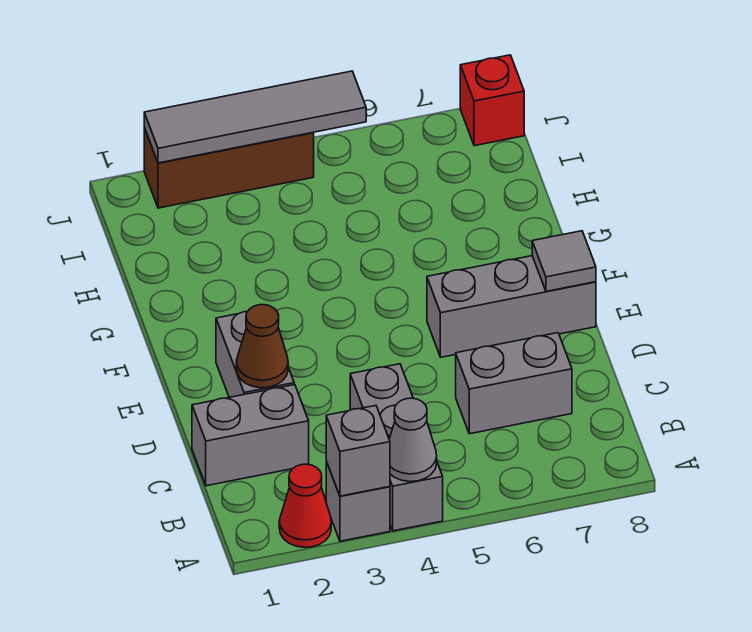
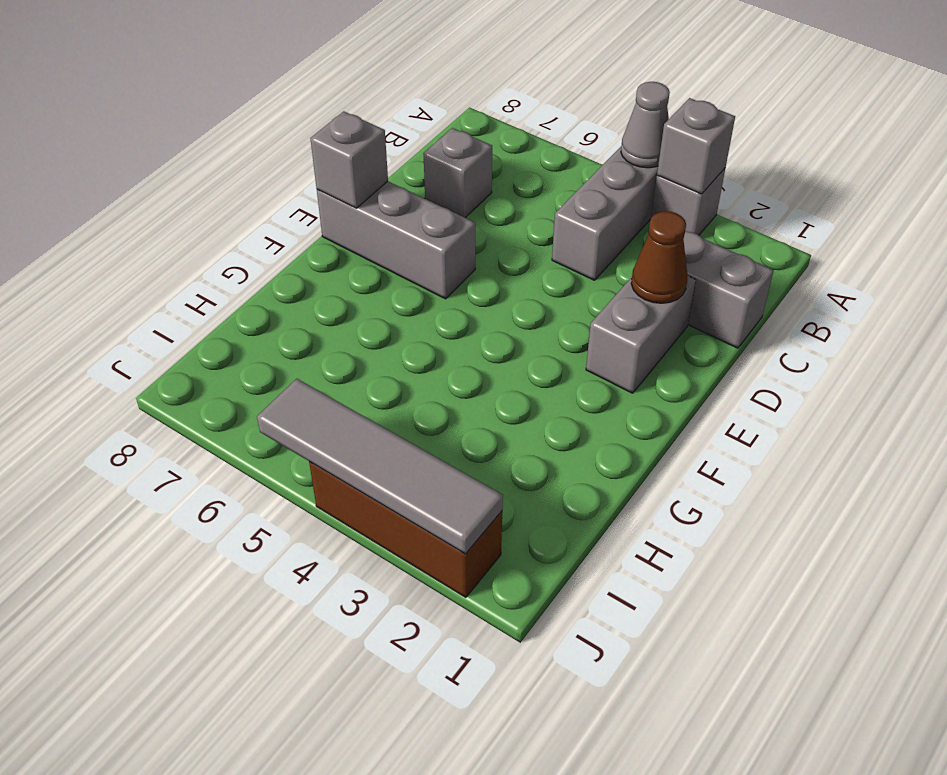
red cone A2 level 1 -> none
grey brick C6:C7 level 1 -> grey brick C7 level 1
grey tile E8 level 2 -> grey brick E8 level 2
red brick J8 level 1 -> none

